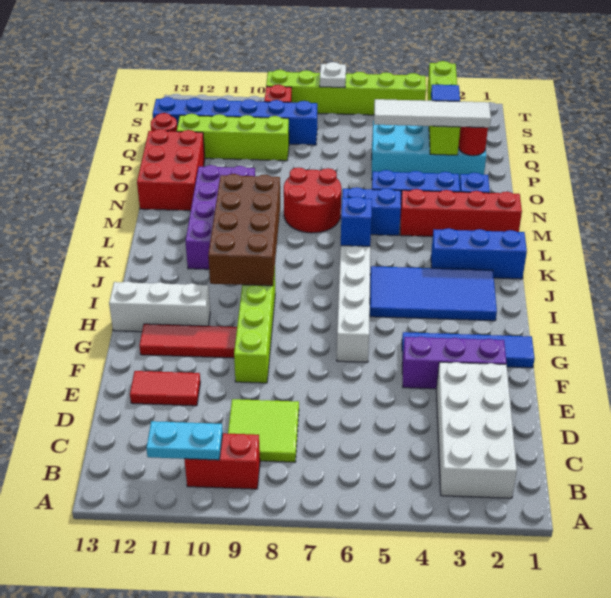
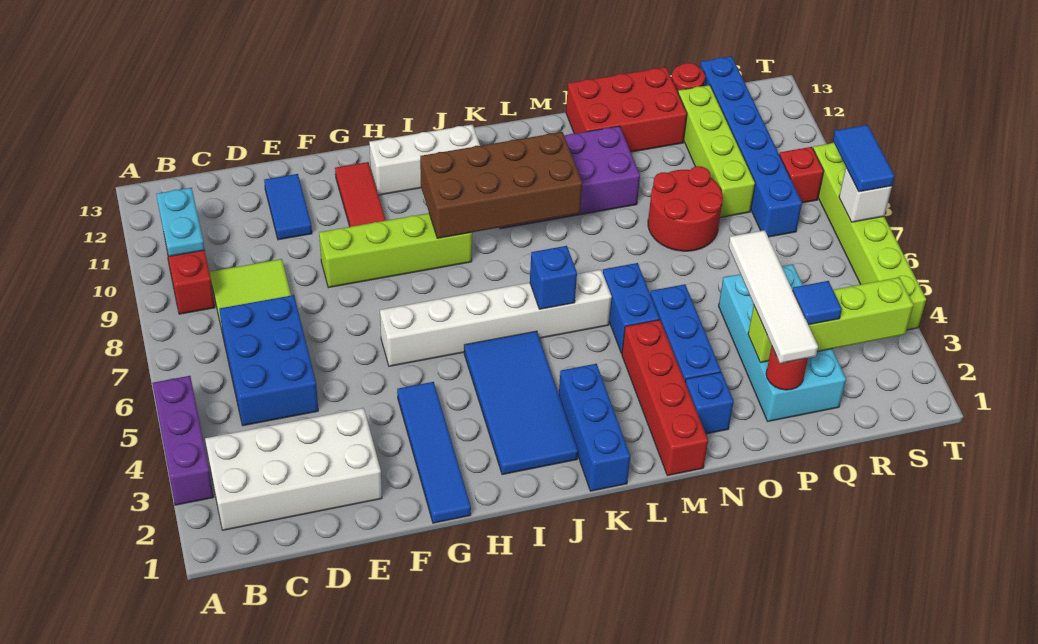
none -> blue brick C5:D7 level 1
red tile E11:E12 level 1 -> blue tile E11:E12 level 1
purple brick F2:F4 level 1 -> purple brick A3:A5 level 1
white brick H11:H13 level 1 -> white brick H12:J12 level 1
red round brick M7:N8 level 1 -> red round brick O8:P9 level 1
white plate T7 level 2 -> white brick T7 level 2
none -> blue tile T7:T8 level 3

